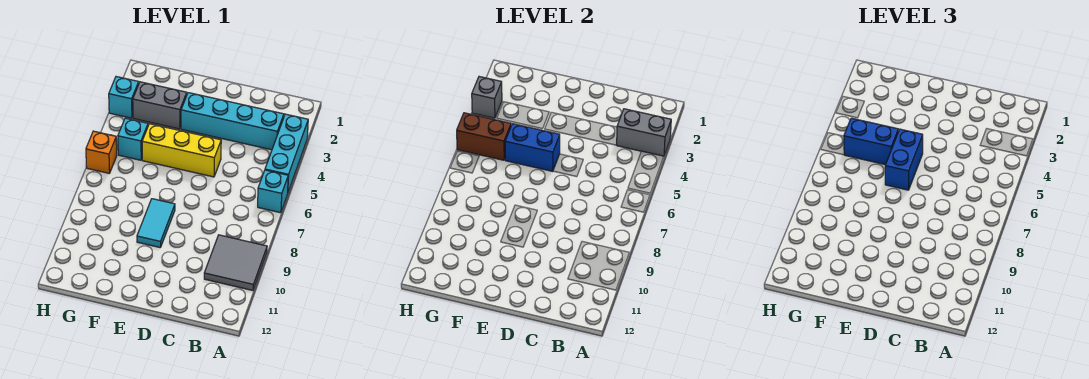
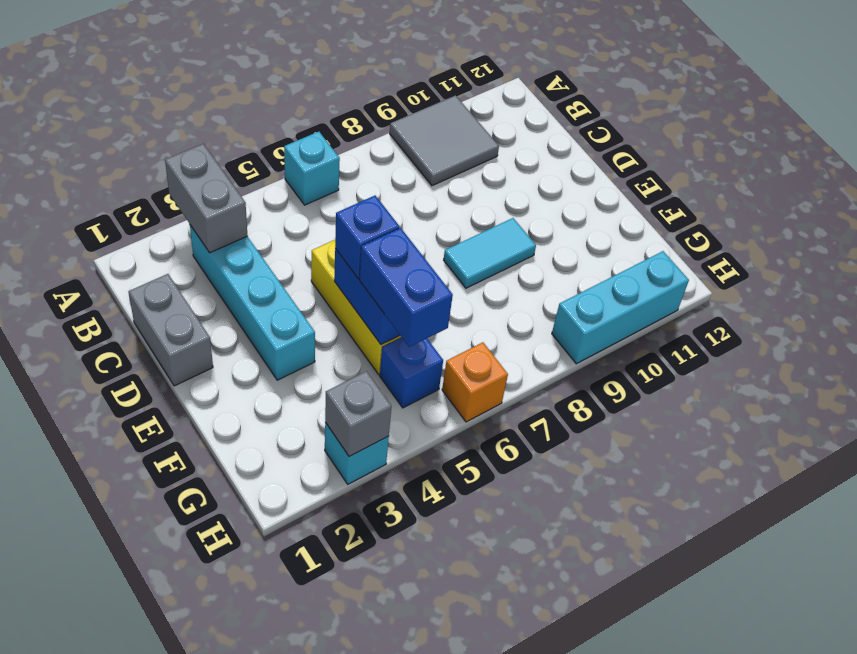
cyan brick A3:A5 level 1 -> cyan brick H9:H11 level 1
blue brick E5:E6 level 3 -> blue brick E5 level 3
grey brick F3:G3 level 1 -> grey brick C1:D1 level 1
cyan brick G5 level 1 -> blue brick G5 level 1
brown brick G5:H5 level 2 -> none

